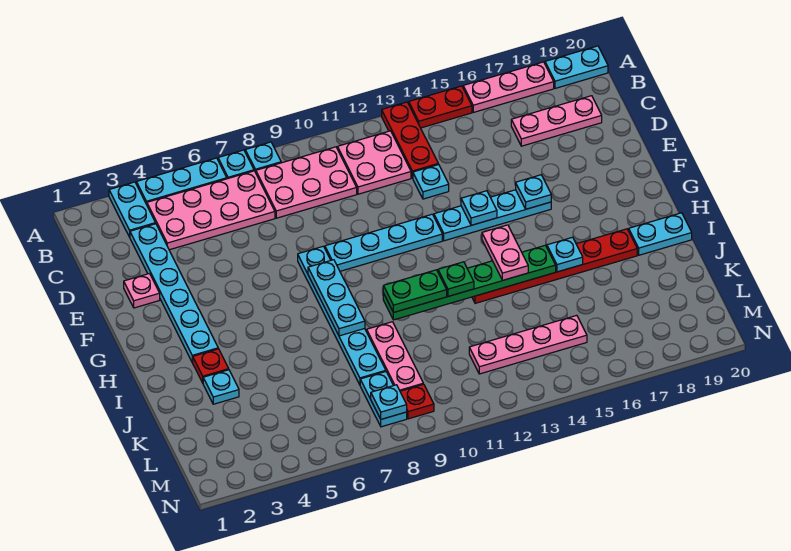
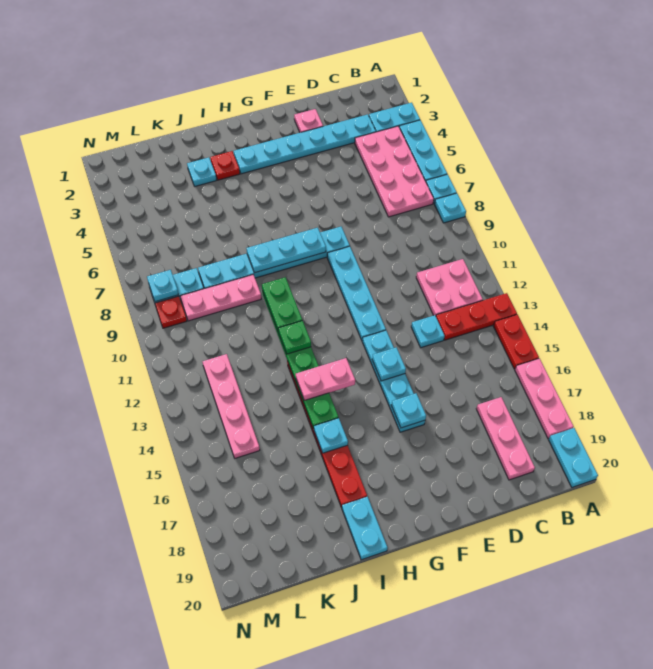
pink plate B8:C10 level 1 -> none

